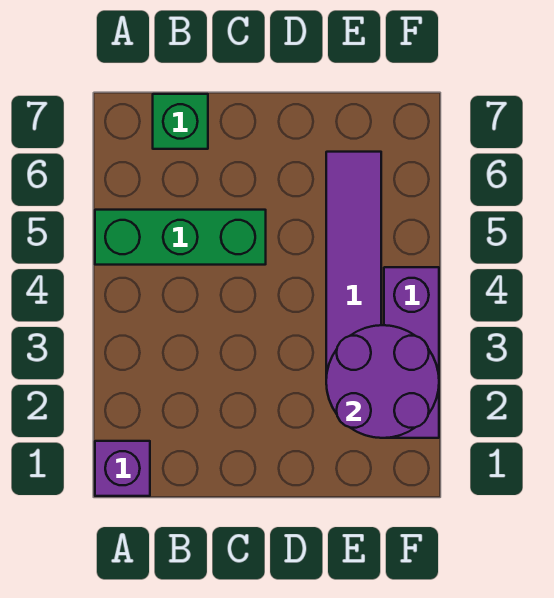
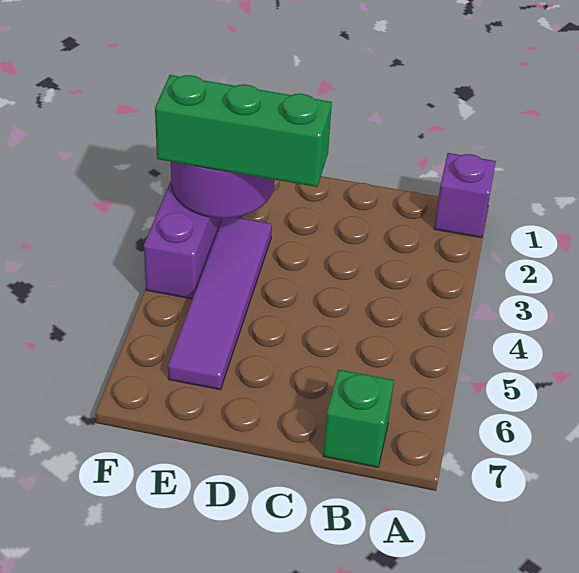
green brick A5:C5 level 1 -> green brick D3:F3 level 3

